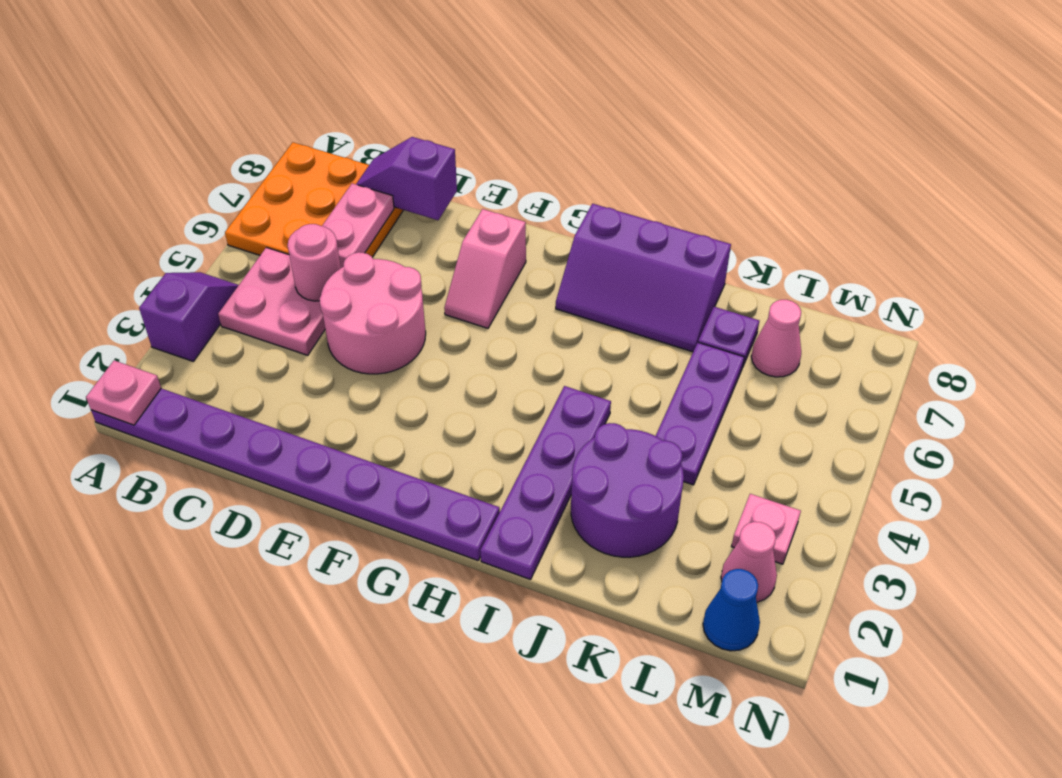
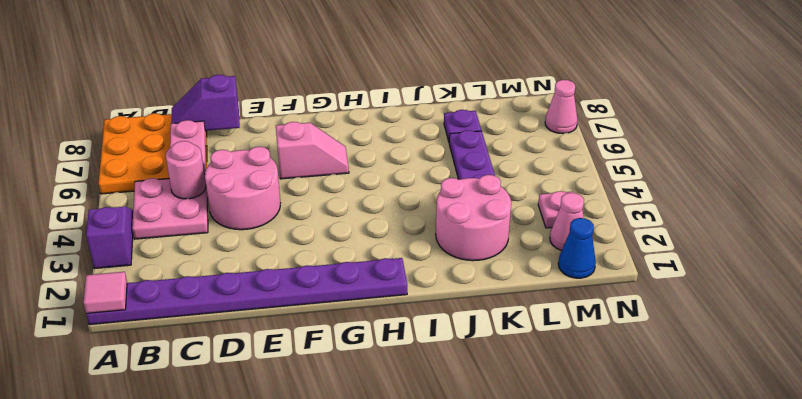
pink plate A1 level 2 -> pink tile A1 level 2
pink slope F6:F7 level 1 top 7 -> pink slope F6:G6 level 1 top F
purple slope H7:J8 level 1 top 8 -> none
purple plate I1:I4 level 1 -> none
purple round brick J2:K3 level 1 -> pink round brick J2:K3 level 1
pink cone L7 level 1 -> pink cone N7 level 1

